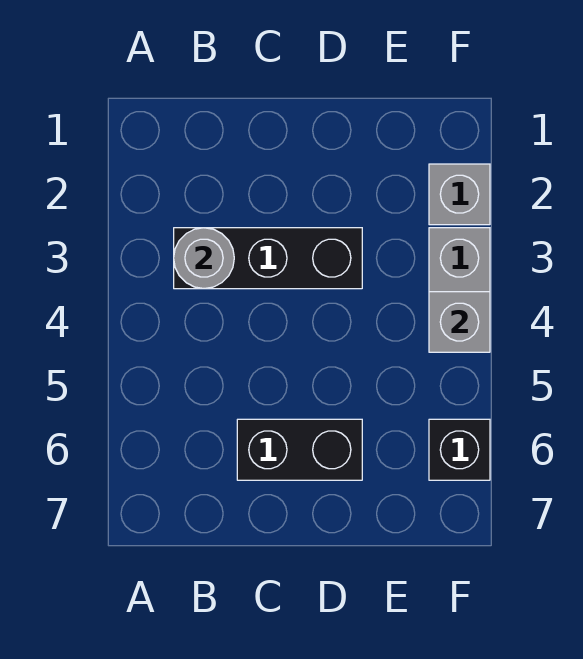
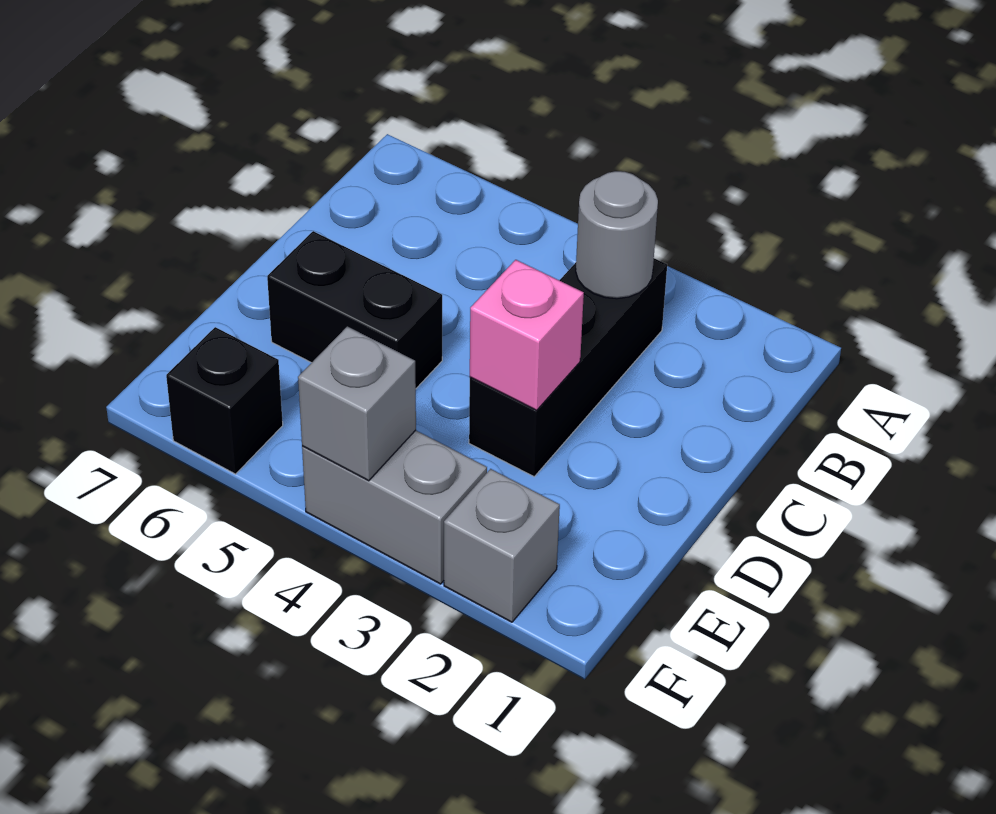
black brick C6:D6 level 1 -> black brick D5:D6 level 1
none -> pink brick D3 level 2

